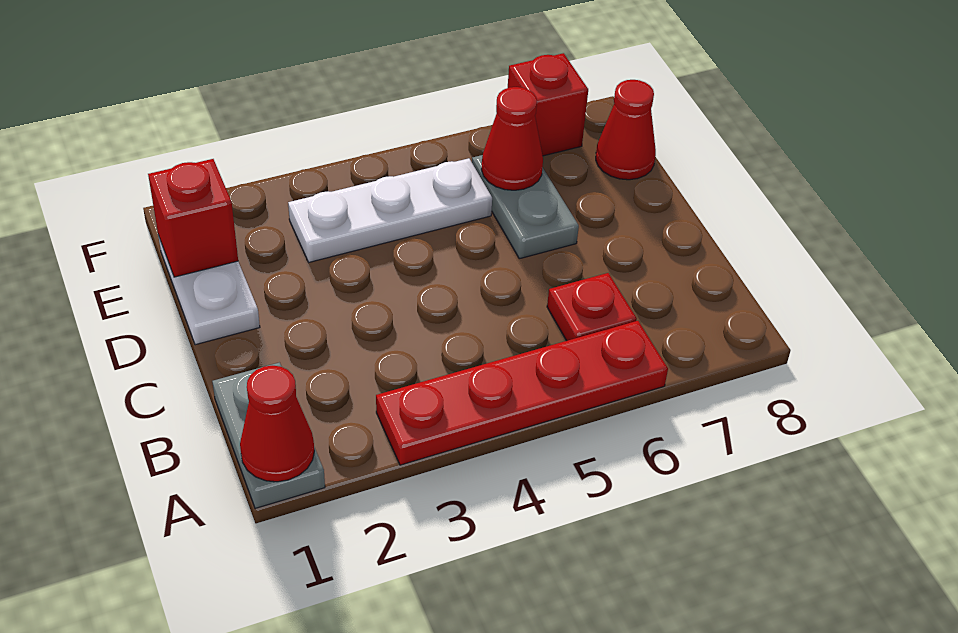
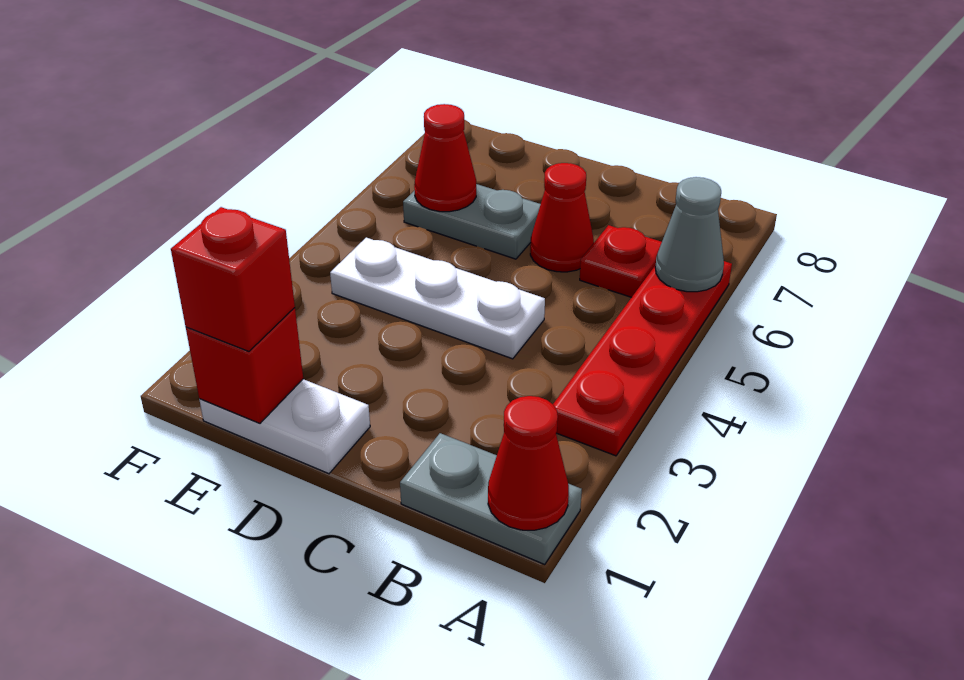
none -> grey cone A6 level 2
white plate E3:E5 level 1 -> white plate C4:E4 level 1
red cone E8 level 1 -> red cone C6 level 1
red brick F7 level 1 -> red brick E1 level 3

